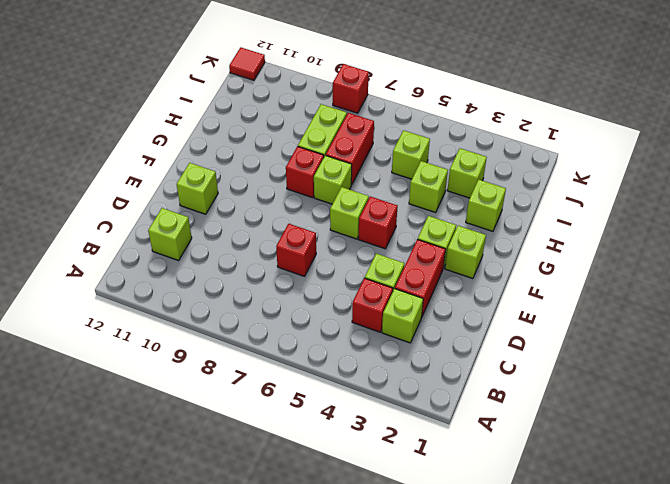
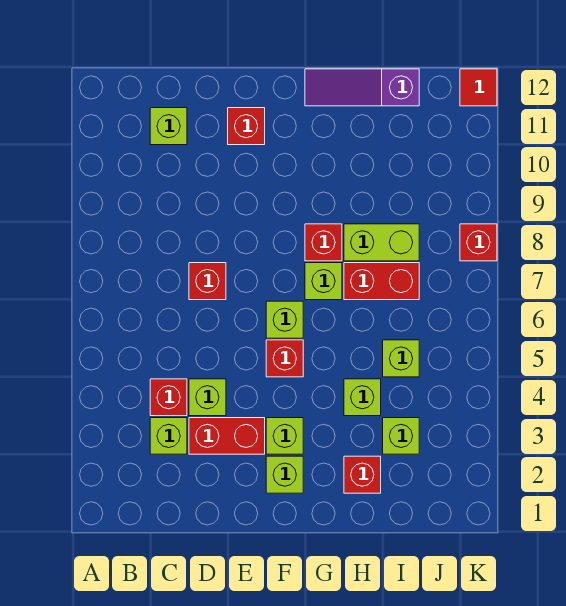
lime brick E11 level 1 -> red brick E11 level 1
none -> purple slope G12:I12 level 1 top I
lime brick H2 level 1 -> red brick H2 level 1

